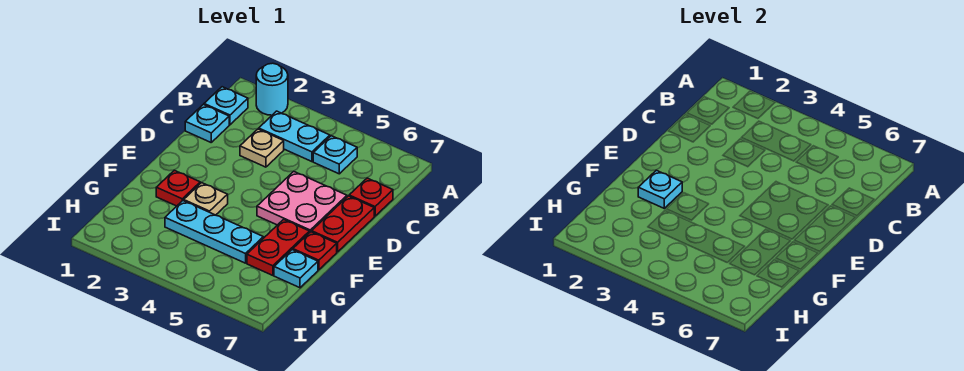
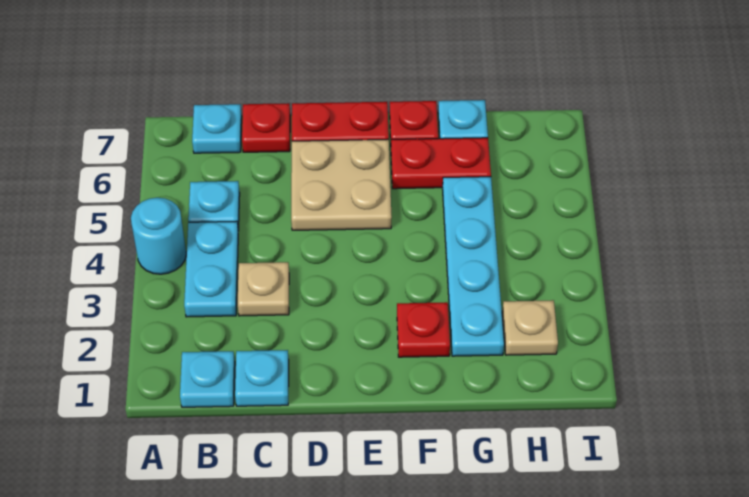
cyan round brick A2 level 1 -> cyan round brick A4 level 1
pink plate D5:E6 level 1 -> tan plate D5:E6 level 1
cyan plate F2 level 2 -> cyan plate B7 level 1
tan plate F3 level 1 -> tan plate H2 level 1
cyan plate G3:G5 level 1 -> cyan plate G2:G5 level 1

